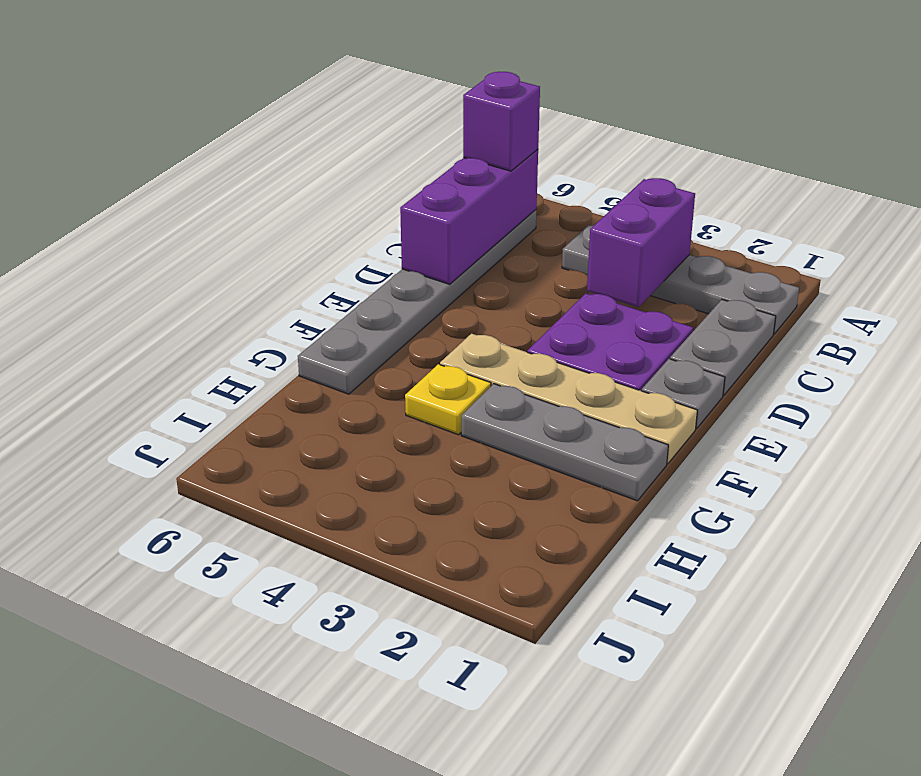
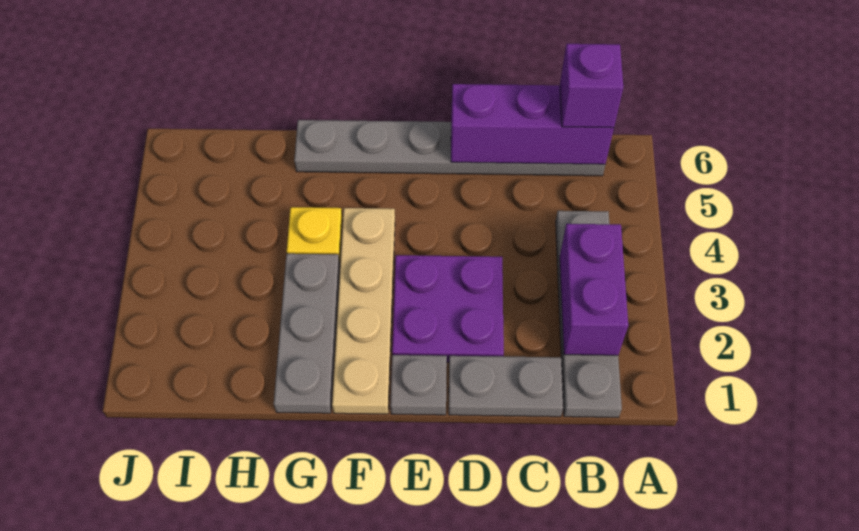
purple brick B3:C3 level 2 -> purple brick B2:B3 level 2

